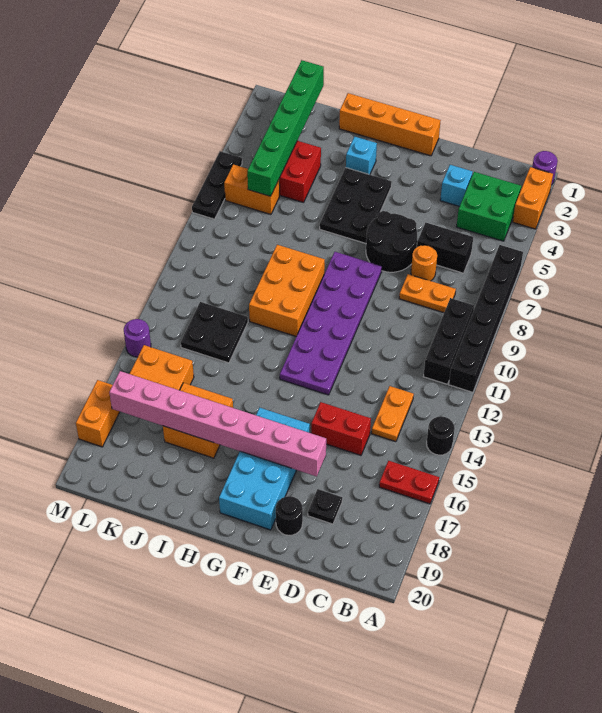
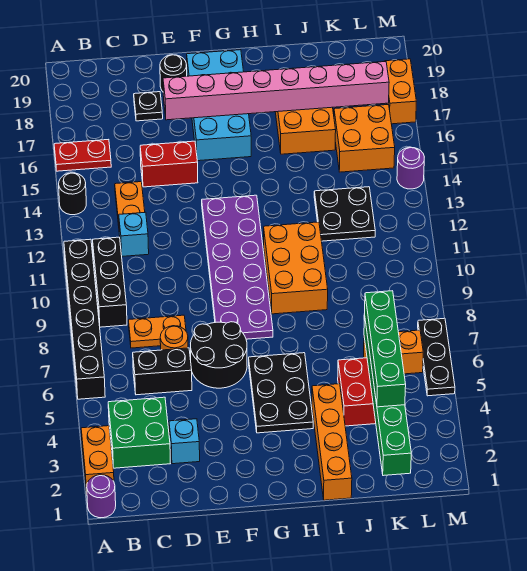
orange brick F1:I1 level 1 -> orange brick I1:I4 level 1
cyan brick H3 level 1 -> cyan brick C12 level 1
none -> green brick K3:K6 level 3

